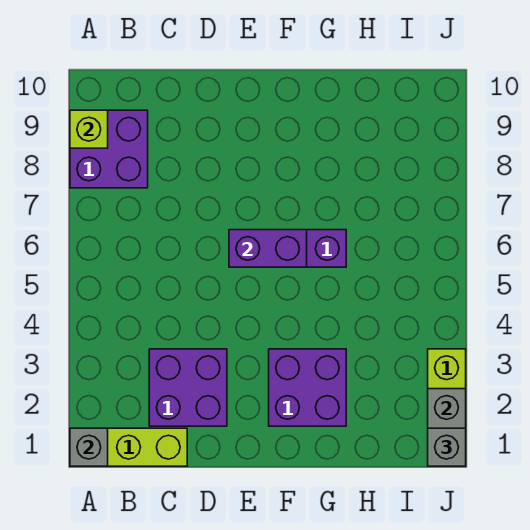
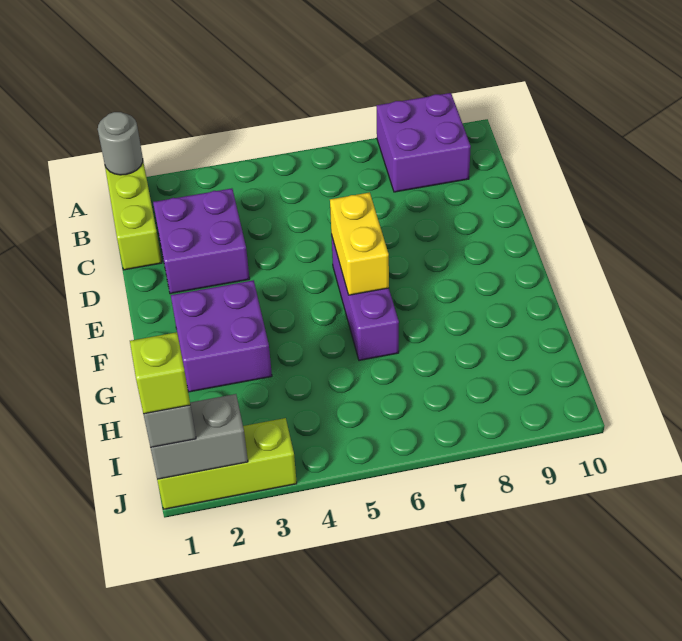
grey brick A1 level 2 -> grey round brick A1 level 2
lime brick A9 level 2 -> lime brick J1 level 4
purple brick E6:F6 level 2 -> yellow brick E6:F6 level 2

